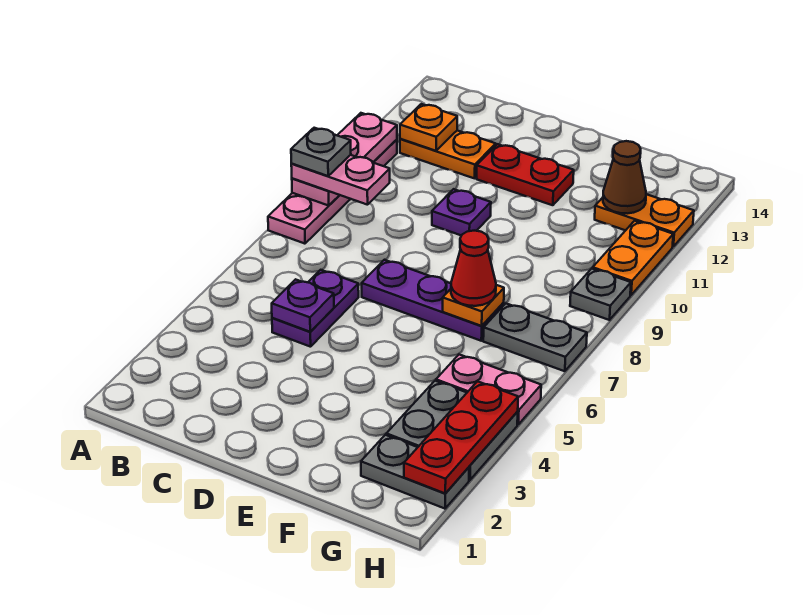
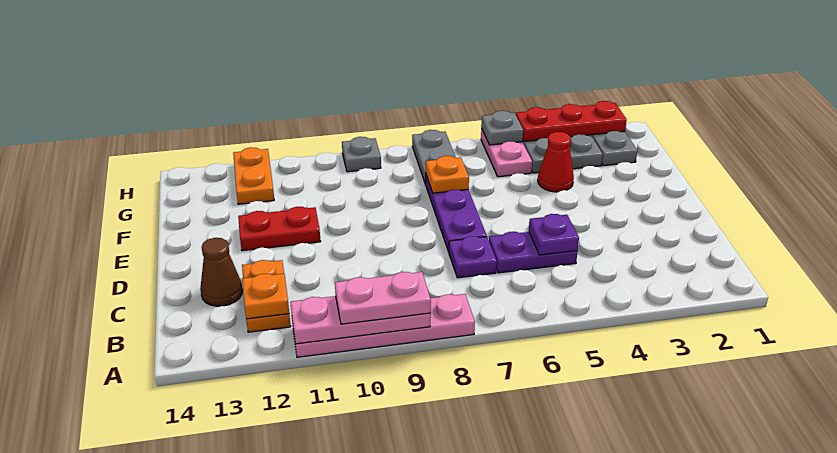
pink plate A9:B9 level 3 -> pink plate A9:A10 level 3
grey plate A9 level 4 -> grey plate H5 level 2
purple plate D10 level 1 -> purple plate C7 level 1
red plate D12:E12 level 1 -> red plate E11:E12 level 1
red cone F7 level 3 -> red cone F4 level 1
brown cone G12 level 2 -> brown cone C13 level 1
orange plate H10:H11 level 1 -> none

